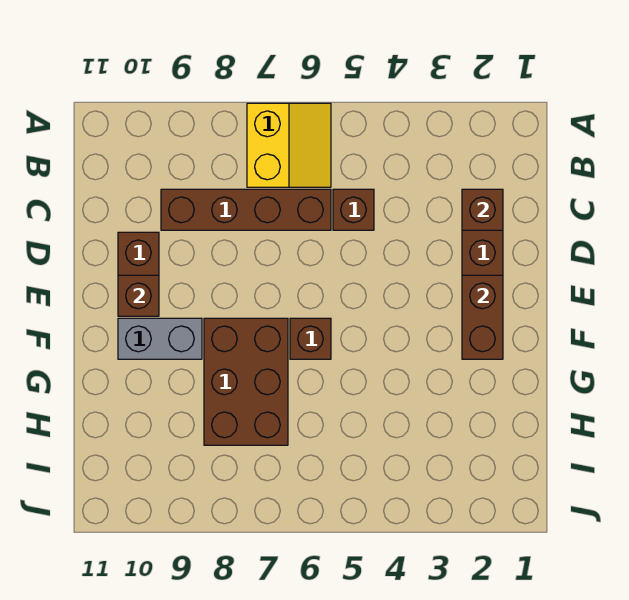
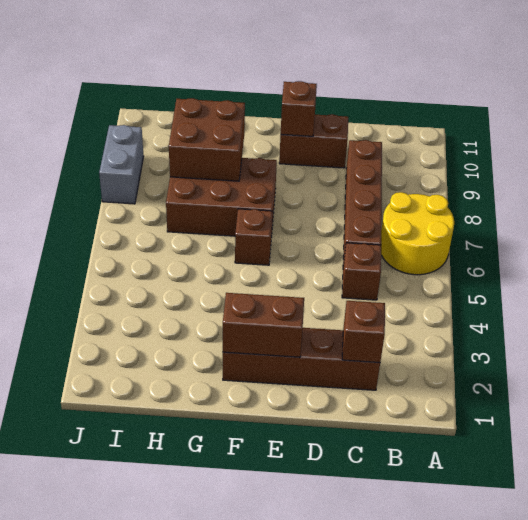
yellow slope A6:B7 level 1 top 7 -> yellow round brick A6:B7 level 1
grey brick F9:F10 level 1 -> grey brick J8:J9 level 1
none -> brown brick G8:H9 level 2

